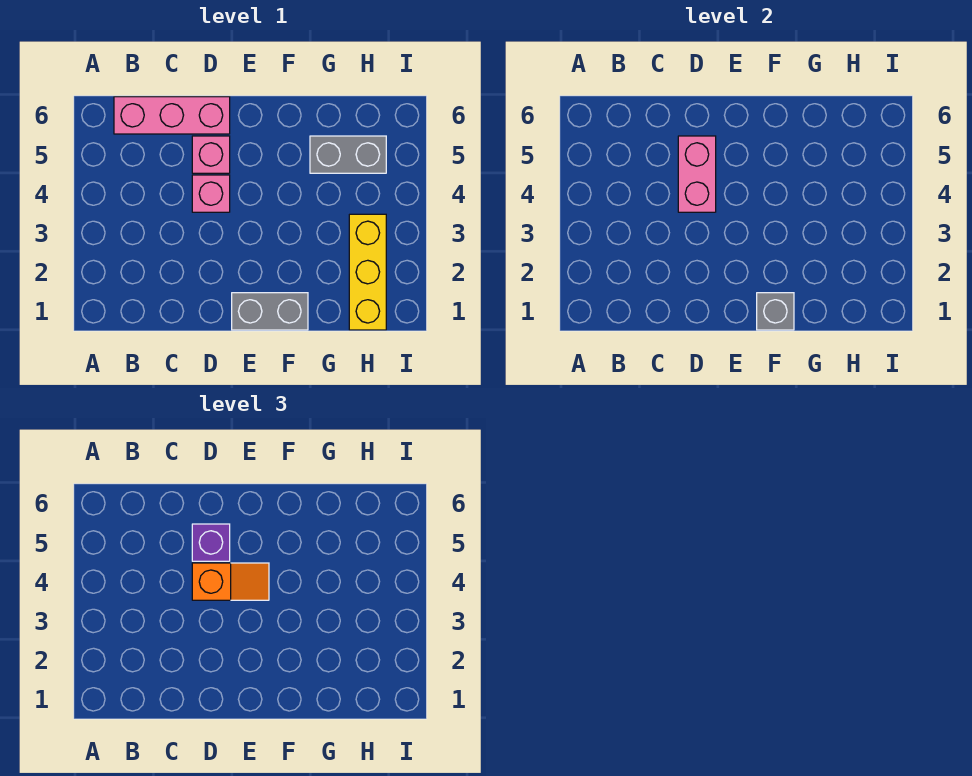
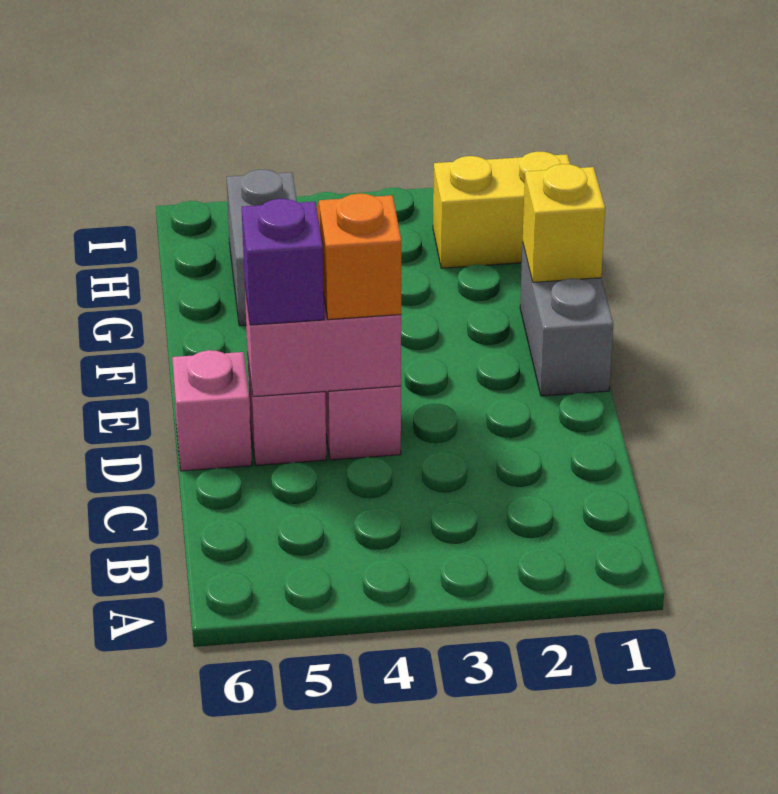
pink brick B6:D6 level 1 -> pink brick D6 level 1
grey brick F1 level 2 -> yellow brick F1 level 2
yellow brick H1:H3 level 1 -> yellow brick H1:H2 level 1

